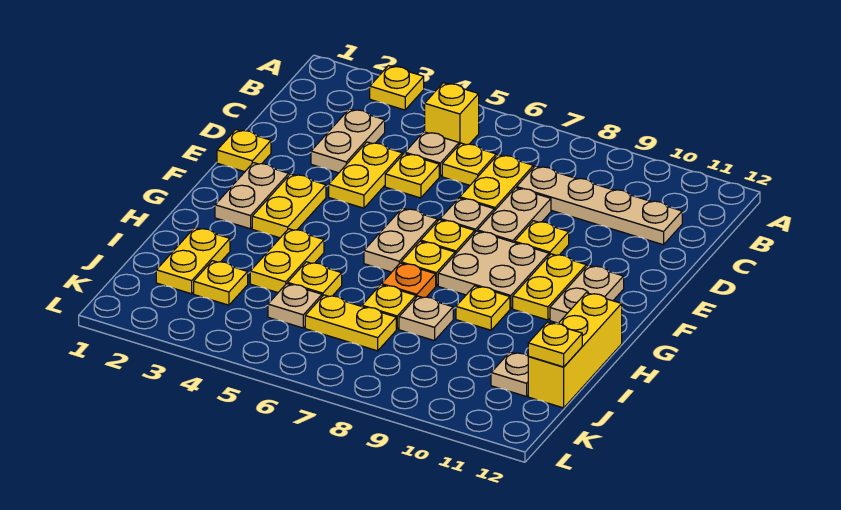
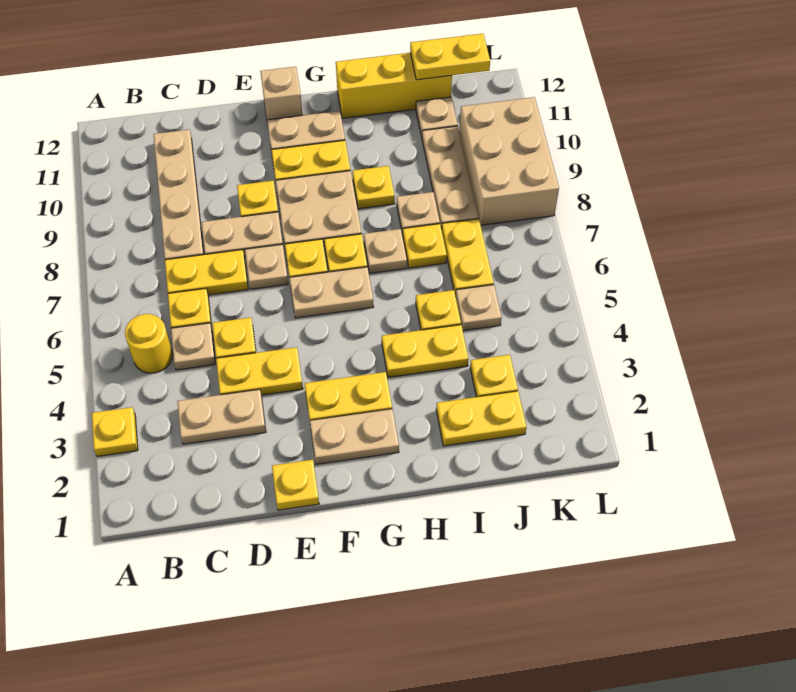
yellow brick B5 level 1 -> yellow round brick B5 level 1
none -> tan brick F12 level 1
orange plate H7 level 1 -> tan plate H7 level 1
none -> tan plate J8:J10 level 1
yellow plate J12 level 2 -> yellow plate J12:K12 level 2
none -> tan brick K8:L10 level 1

